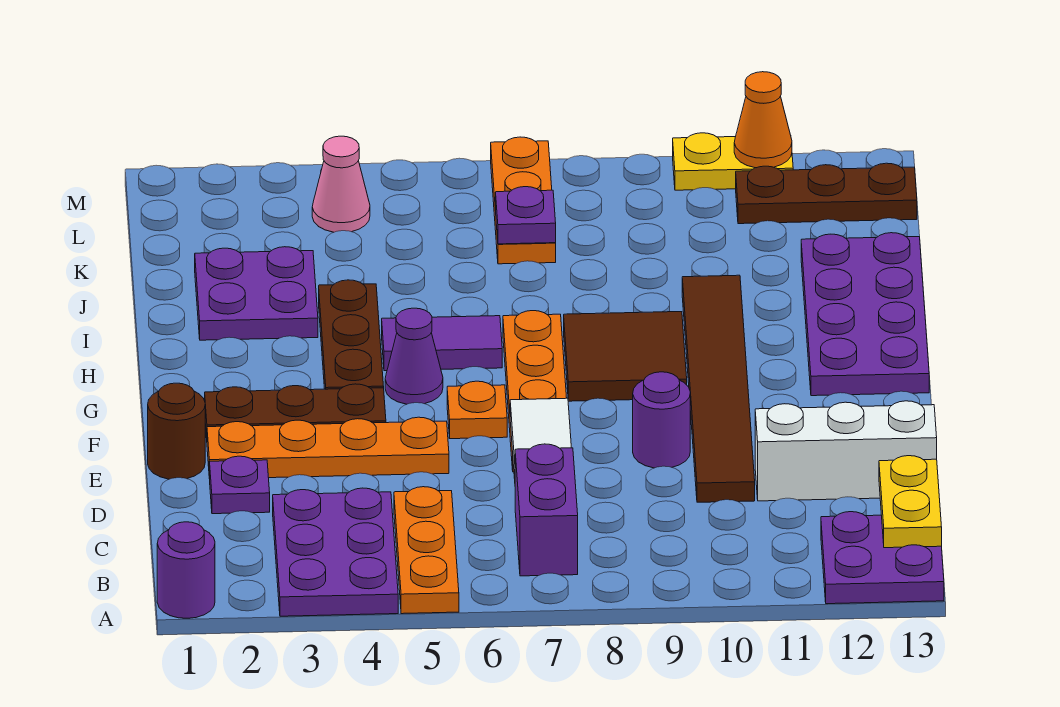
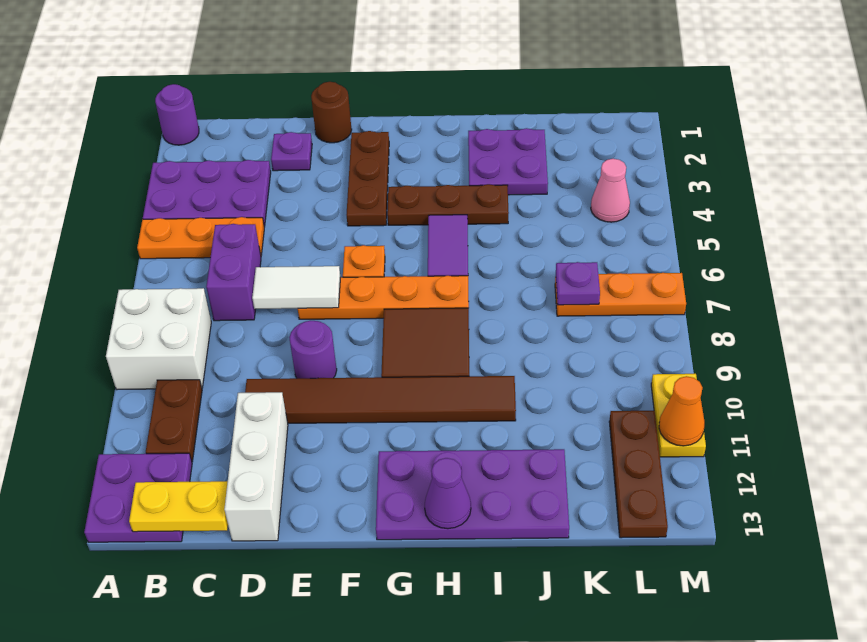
none -> white brick A8:B9 level 1
purple brick B7:C7 level 1 -> purple brick C6:C7 level 1
none -> brown plate B10:B11 level 1
orange plate E2:E5 level 1 -> none
purple cone G5 level 1 -> purple cone H13 level 2

